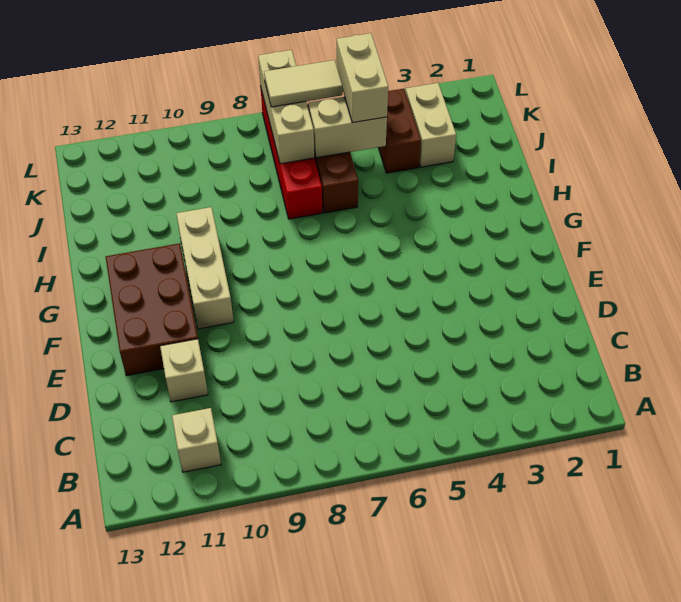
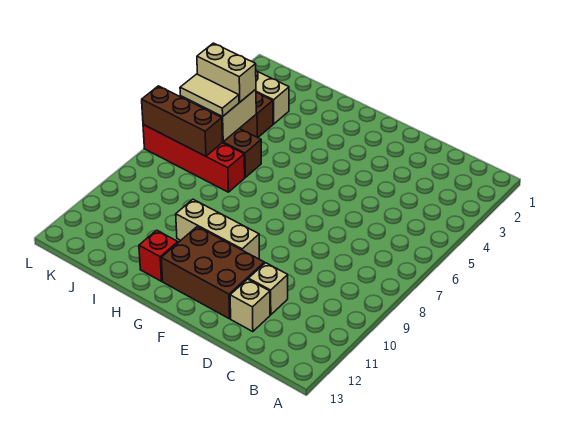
tan brick B11 level 1 -> tan brick D12 level 1
none -> red brick H12 level 1
tan brick J7:L7 level 2 -> brown brick J7:L7 level 2
tan tile K6:K7 level 3 -> tan tile J6:K6 level 3

